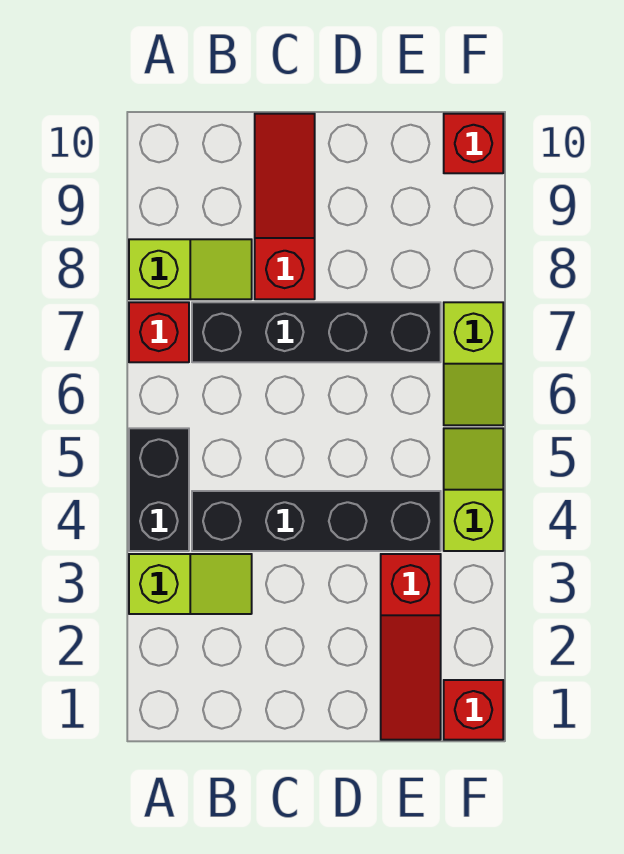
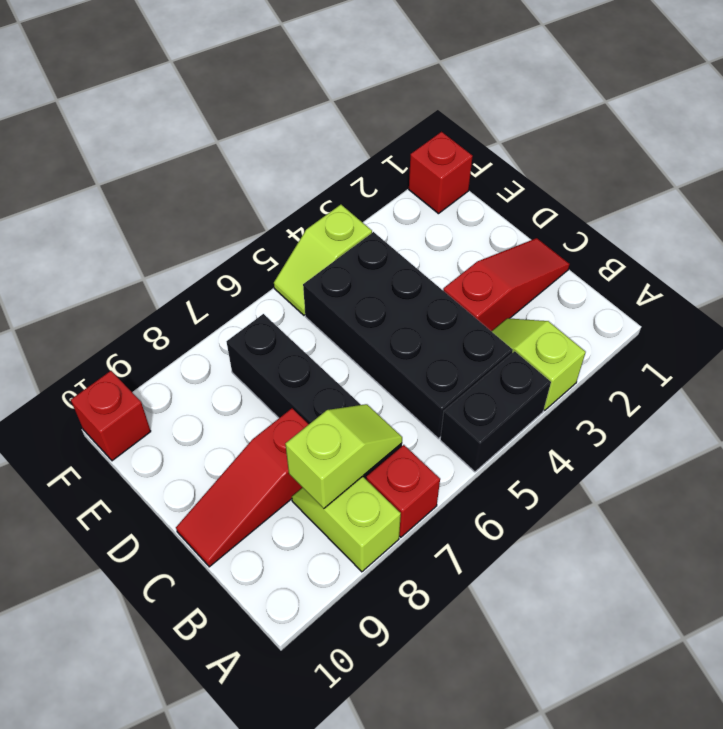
black brick B4:E4 level 1 -> black brick B4:E5 level 1
red slope E1:E3 level 1 top 3 -> red slope C1:C3 level 1 top 3
lime slope F6:F7 level 1 top 7 -> lime slope B7:B8 level 2 top 8

